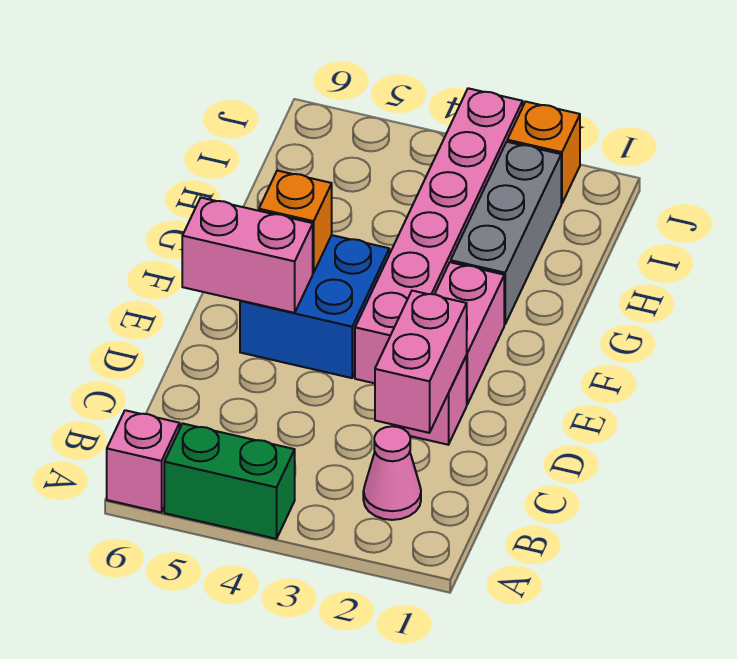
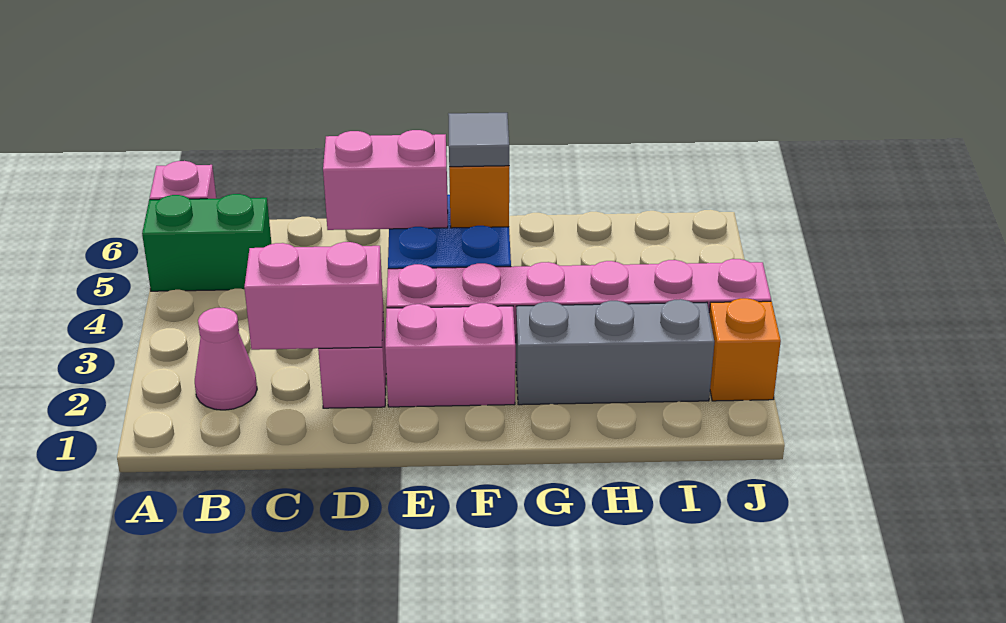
green brick A4:A5 level 1 -> green brick A5:B5 level 1
pink brick E5:E6 level 2 -> pink brick D5:E5 level 2
none -> grey tile F5 level 3

